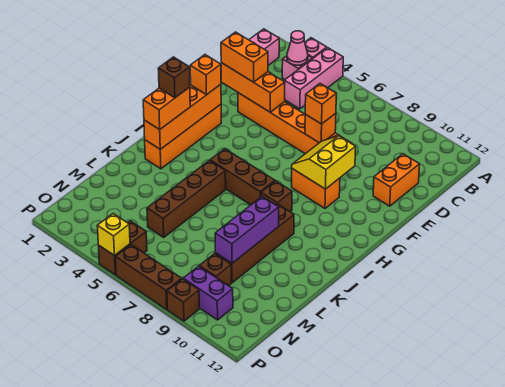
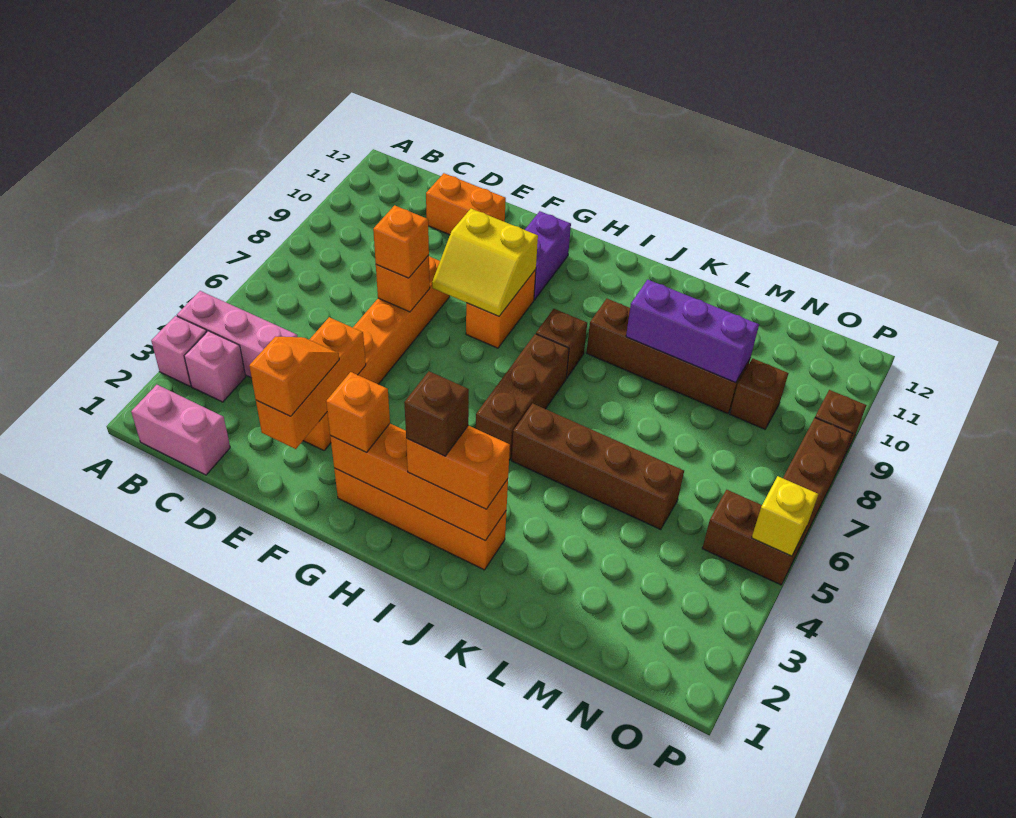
pink cone B3 level 2 -> none
orange brick E2:E3 level 3 -> orange slope E2:E3 level 3 top 2
purple brick O9:O10 level 1 -> purple brick G10:G11 level 1

